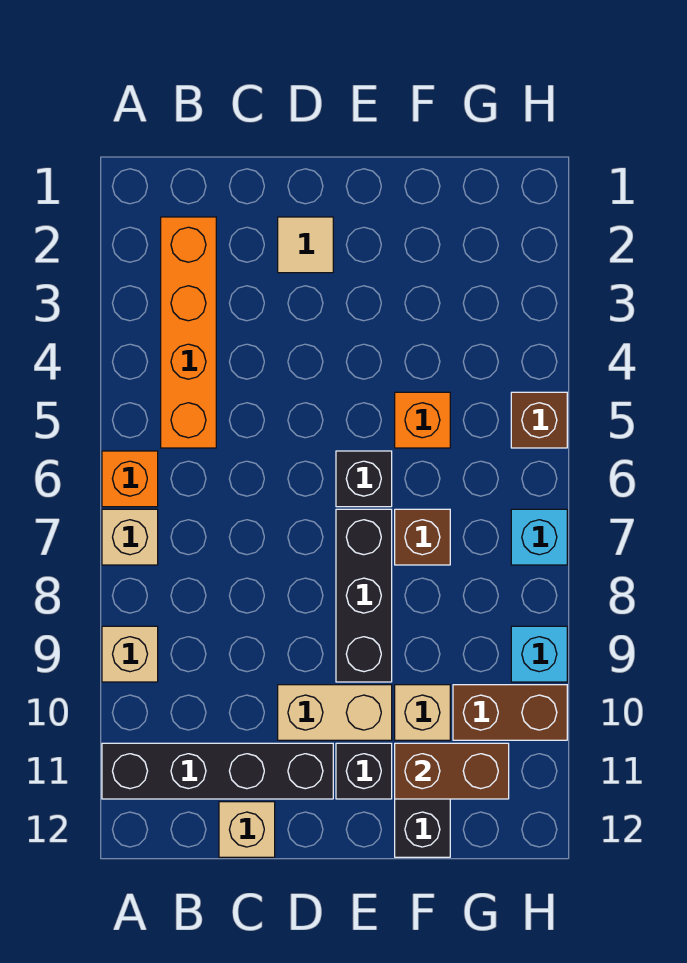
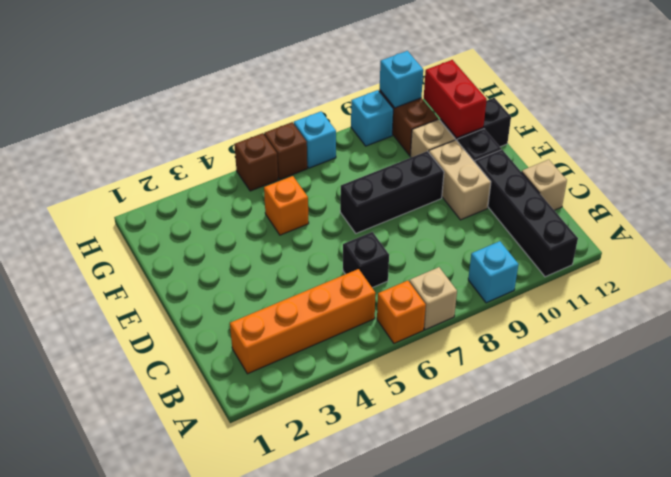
tan brick A9 level 1 -> cyan brick A9 level 1
tan tile D2 level 1 -> none
black brick E6 level 1 -> black brick C6 level 1
brown brick F7 level 1 -> brown brick H6 level 1
brown brick F11:G11 level 2 -> red brick F11:G11 level 2
none -> cyan brick H10 level 2

